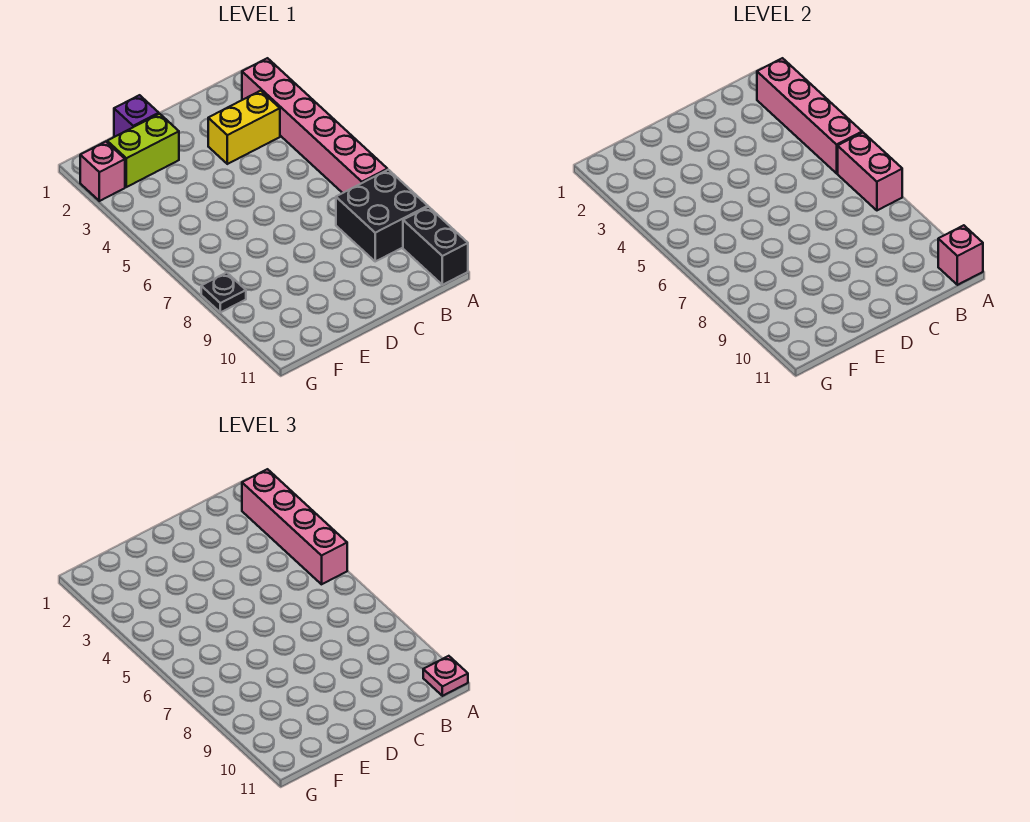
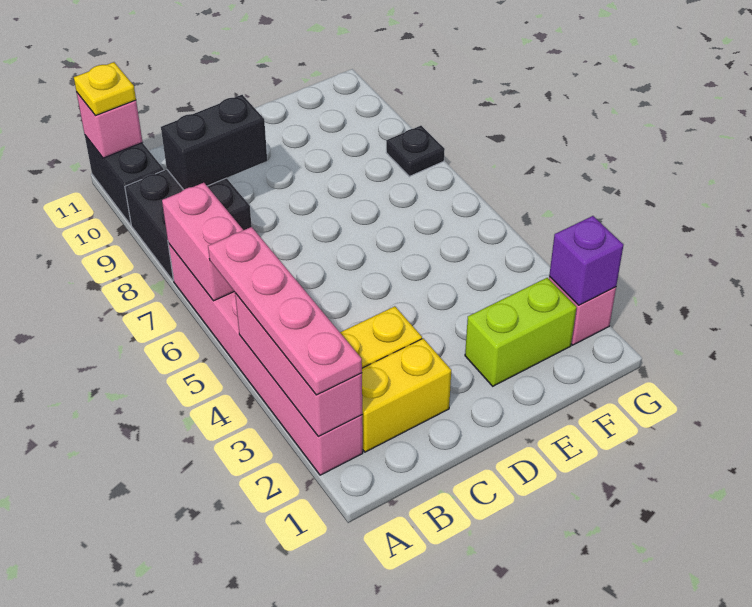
pink brick A2:A5 level 2 -> pink brick A2:A4 level 2
pink brick A2:A5 level 3 -> pink plate A2:A5 level 3
pink plate A11 level 3 -> yellow plate A11 level 3
none -> yellow brick B2:C2 level 1
none -> black brick B9:C9 level 2
purple brick E1 level 1 -> purple brick G2 level 2

